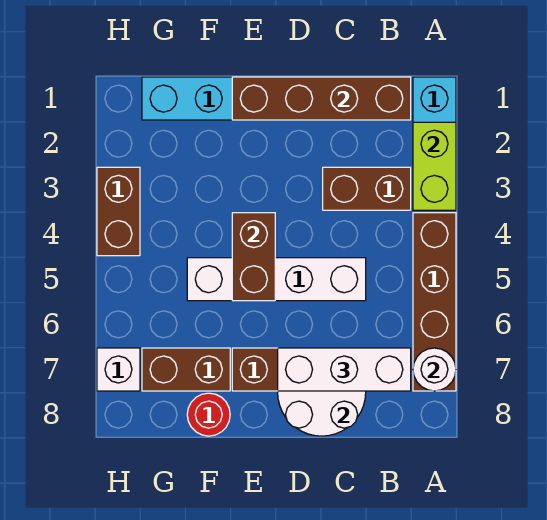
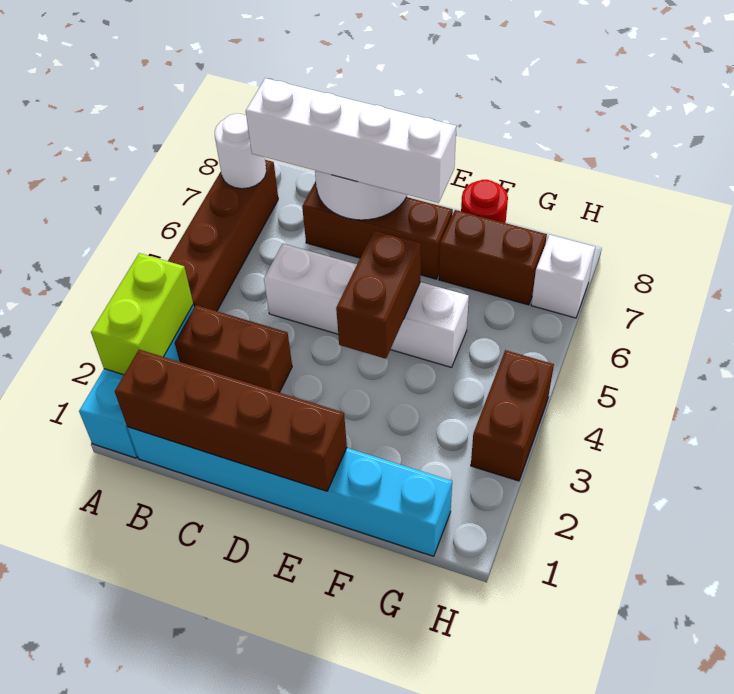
white brick B7:D7 level 3 -> white brick B7:E7 level 3

